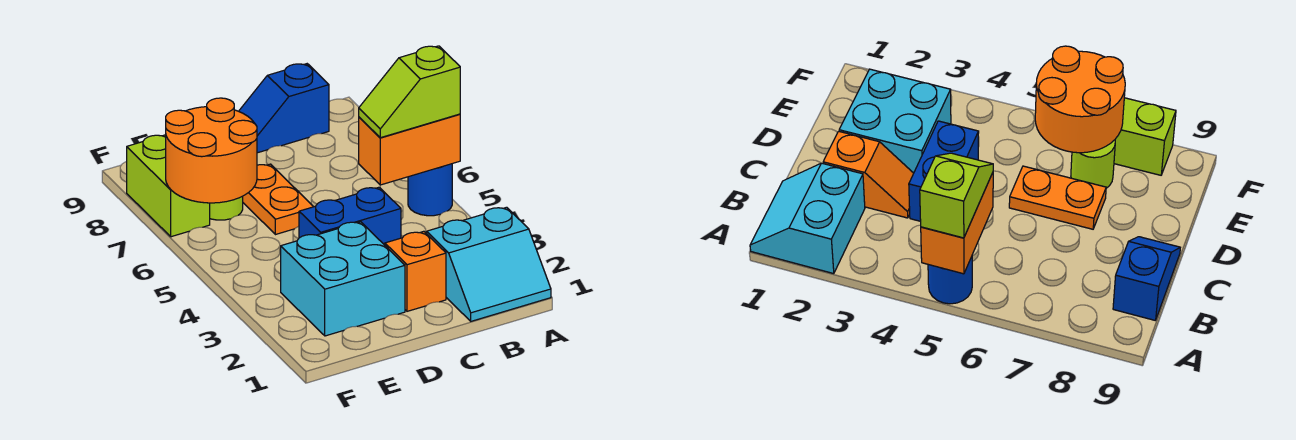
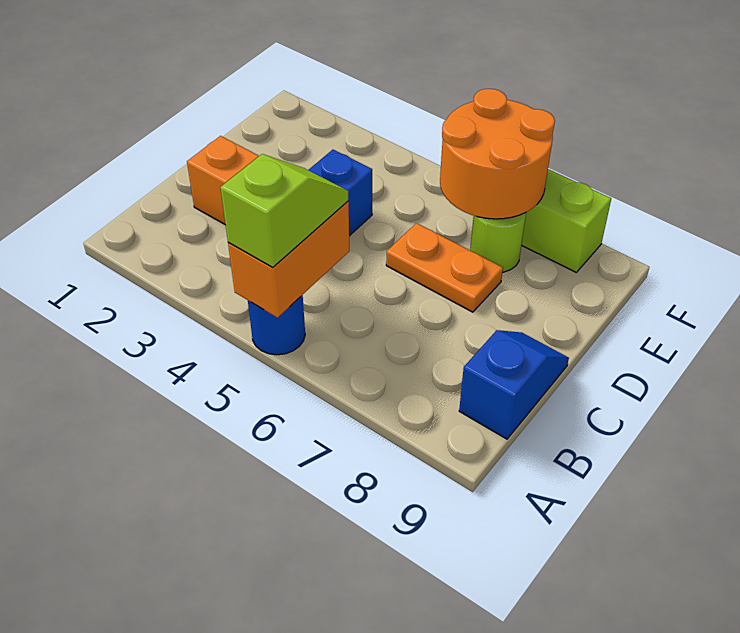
cyan slope A1:B2 level 1 top 2 -> none
cyan brick D2:E3 level 1 -> none

